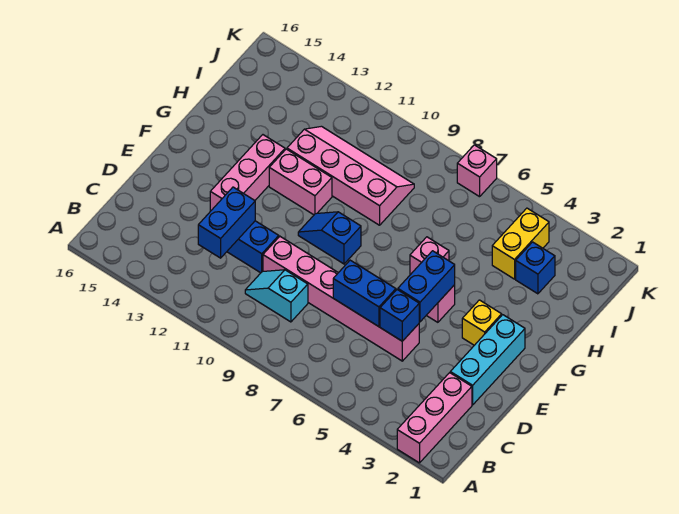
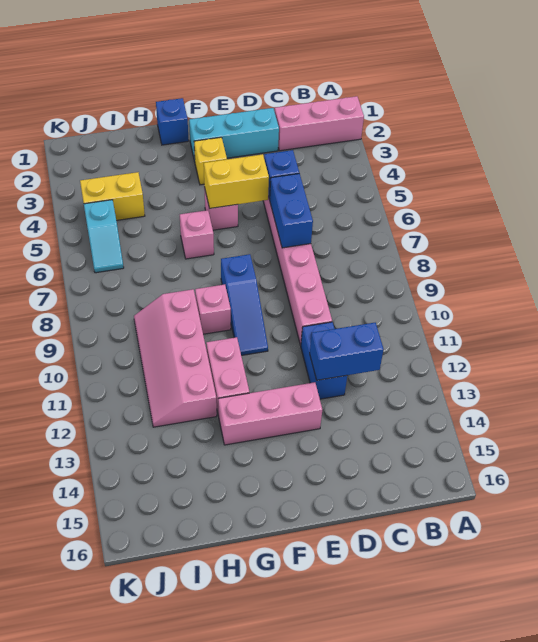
cyan slope C9:C10 level 1 top 9 -> cyan slope J5:J6 level 1 top 5
blue brick E5:F5 level 2 -> yellow brick E5:F5 level 2
blue slope F9:F10 level 1 top 9 -> blue slope F8:F10 level 1 top 8
blue brick I3 level 1 -> blue brick G1 level 1
pink brick K7 level 1 -> pink brick G9 level 1

